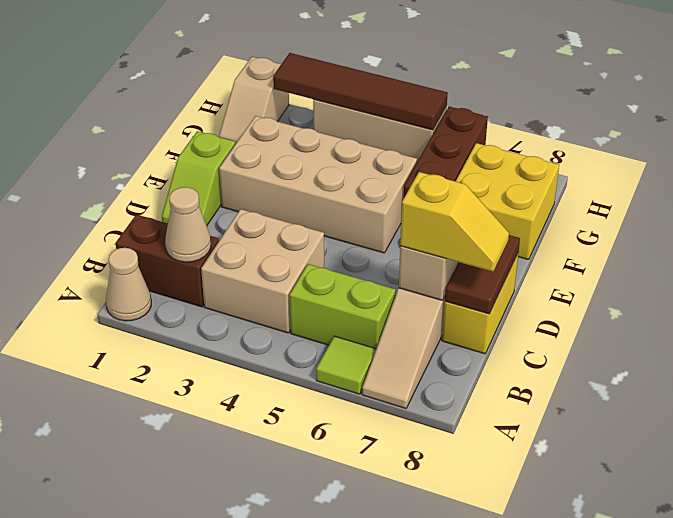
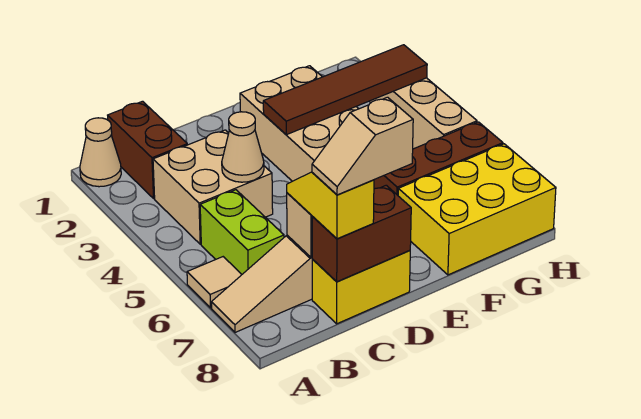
lime tile A6 level 1 -> tan tile A6 level 1
tan cone B2 level 2 -> tan cone C4 level 2
yellow slope C7:C8 level 3 top 7 -> yellow slope C7:C8 level 3 top 8
brown tile C8:D8 level 2 -> brown brick C8:D8 level 2
lime slope D1:E1 level 1 top E -> none
yellow brick F7:G8 level 1 -> yellow brick F7:H8 level 1
tan slope G1:H1 level 1 top H -> tan slope C8:D8 level 4 top D
brown tile H2:H5 level 2 -> brown tile E3:H3 level 2

